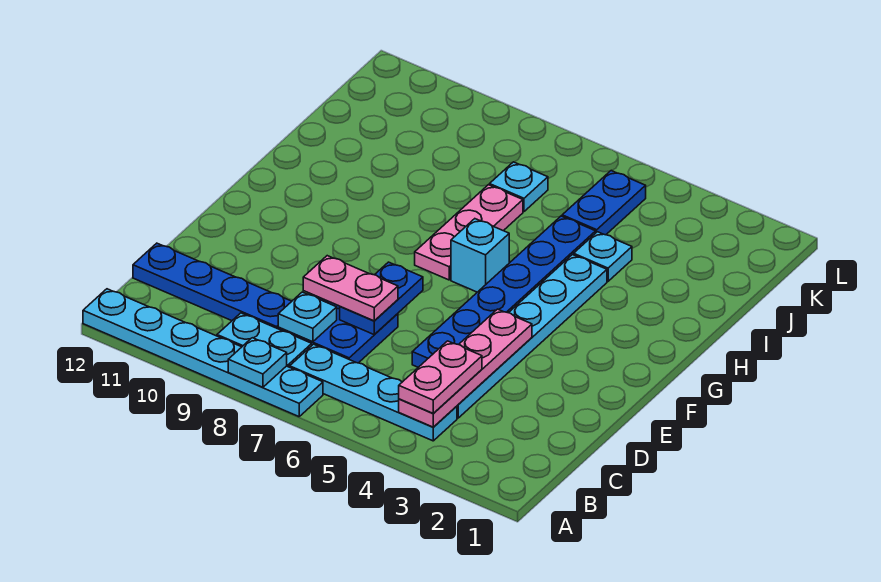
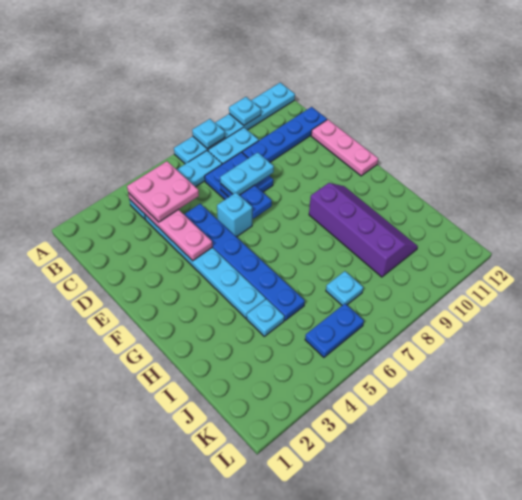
pink plate B4:C4 level 3 -> pink plate B4:C5 level 3
cyan plate C8 level 2 -> cyan plate A10 level 2
pink plate D7:D8 level 3 -> cyan plate D7:D8 level 3
cyan brick G6 level 1 -> cyan brick E6 level 1
pink plate G7:I7 level 1 -> pink plate D12:F12 level 1
none -> purple slope G9:J10 level 1 top 9
blue plate J5:K5 level 1 -> blue plate K5:K6 level 1

